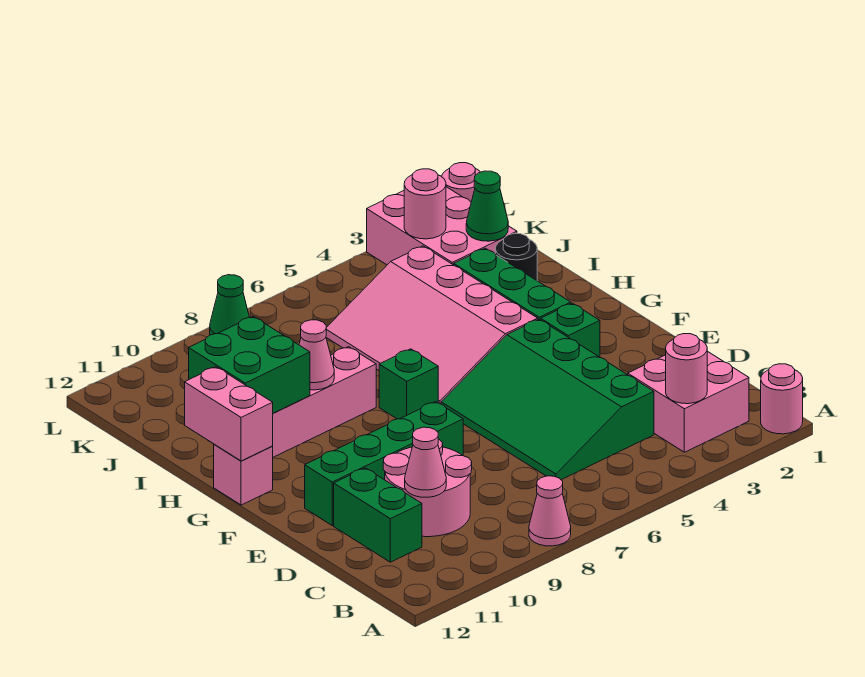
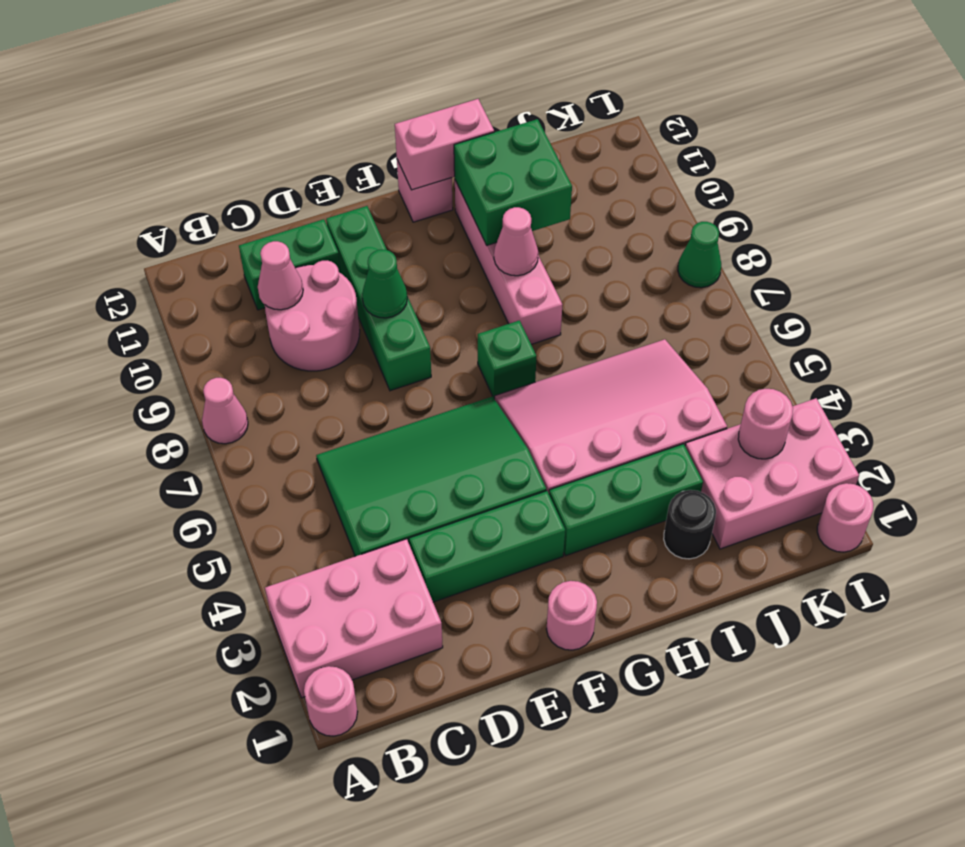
pink brick B2:C3 level 1 -> pink brick A2:C3 level 1
pink round brick B3 level 2 -> pink round brick F1 level 1
green brick F3 level 1 -> green brick D3:F3 level 1
green cone J2 level 2 -> green cone E9 level 2

